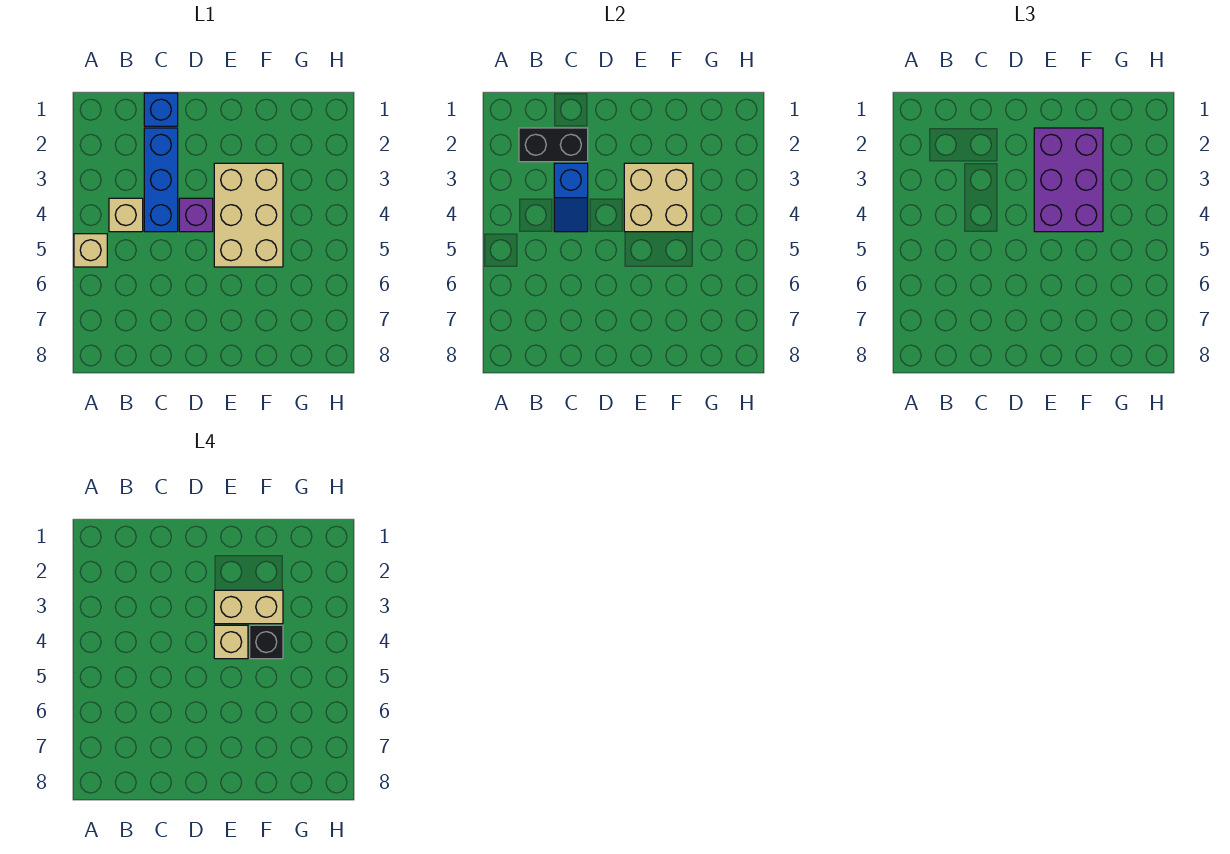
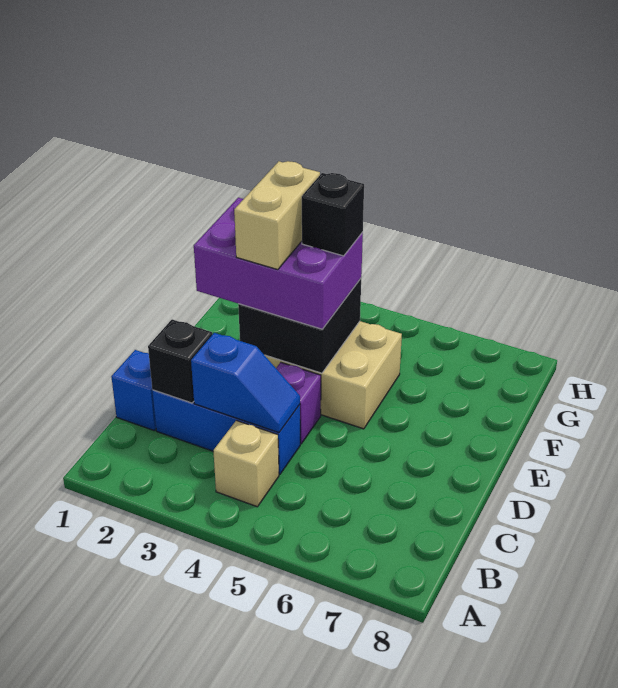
tan brick A5 level 1 -> none
black brick B2:C2 level 2 -> black brick C2 level 2
tan brick E3:F4 level 2 -> black brick E3:F4 level 2
tan brick E4 level 4 -> none

